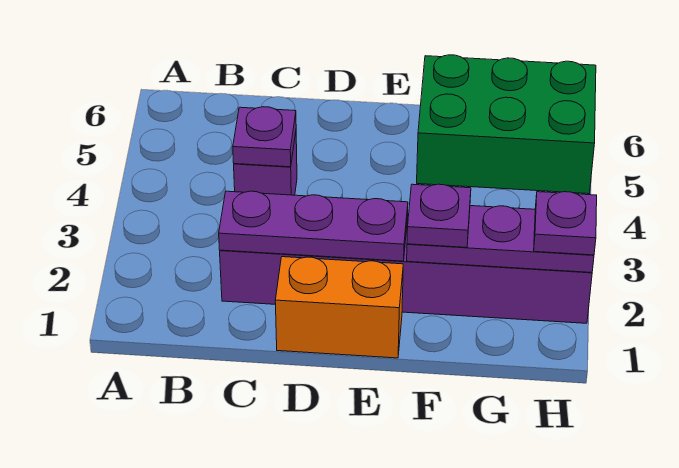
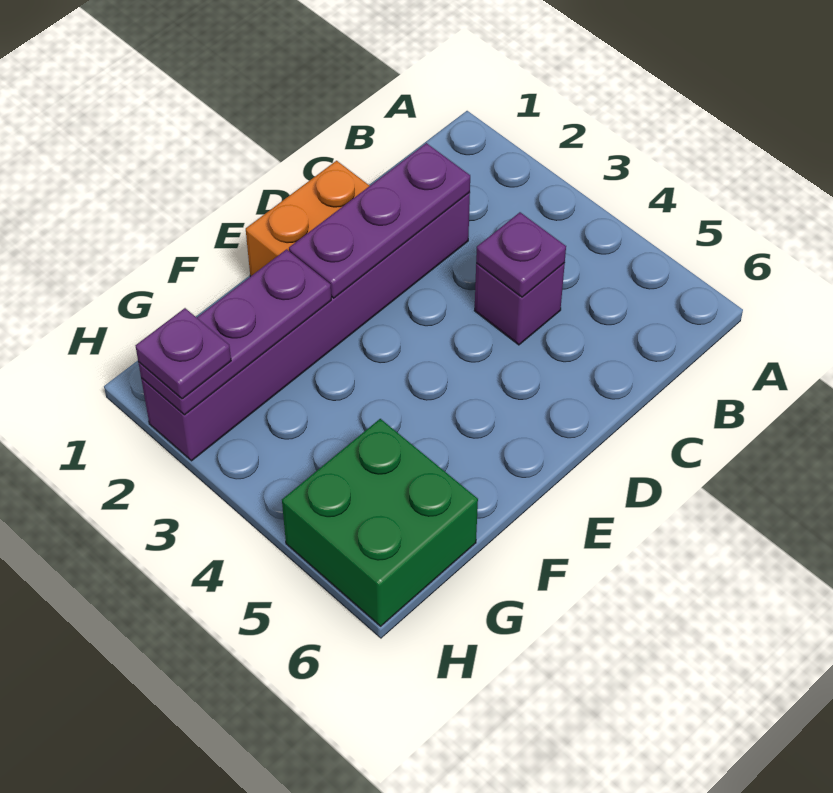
purple plate F2 level 3 -> none
green brick F5:H6 level 1 -> green brick G5:H6 level 1

